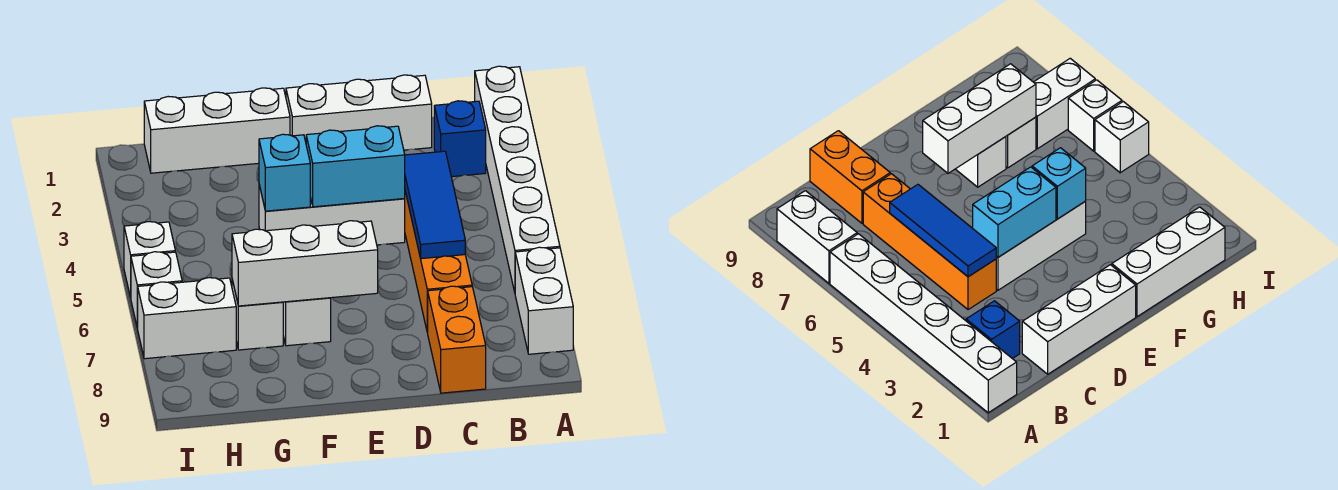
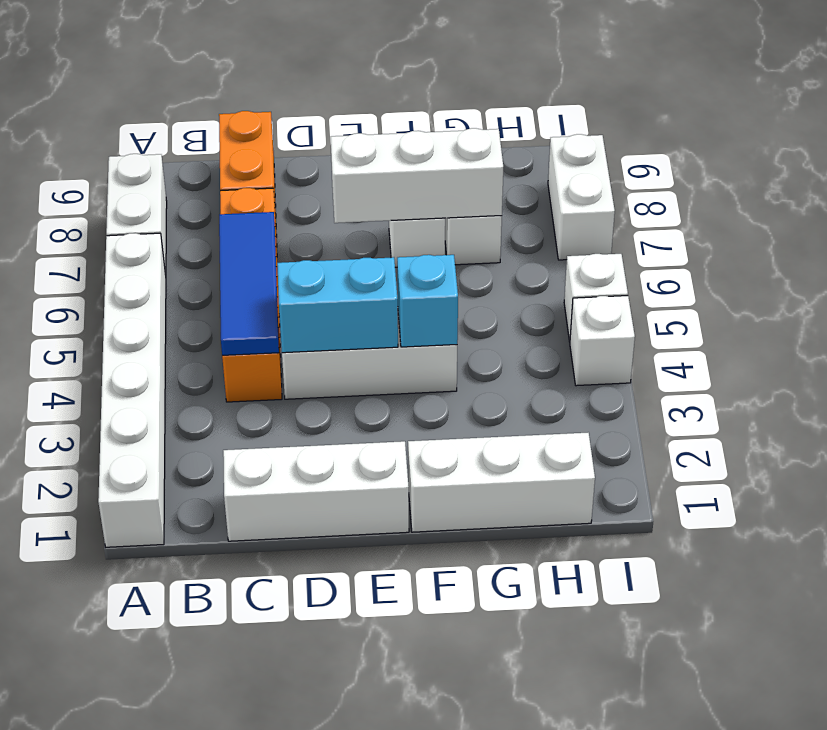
blue brick B2 level 1 -> none
white brick H7:I7 level 1 -> white brick I7:I8 level 1
white brick I6 level 1 -> white brick I4 level 1

